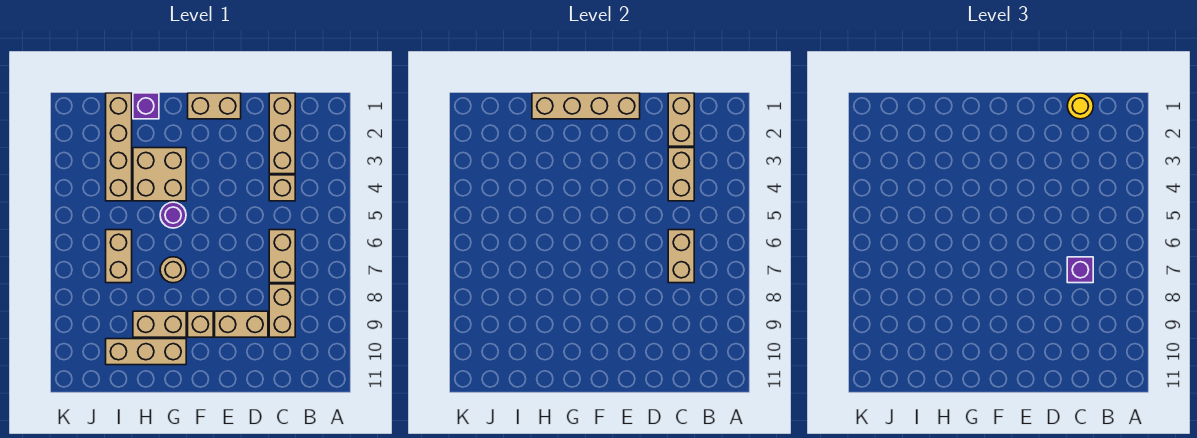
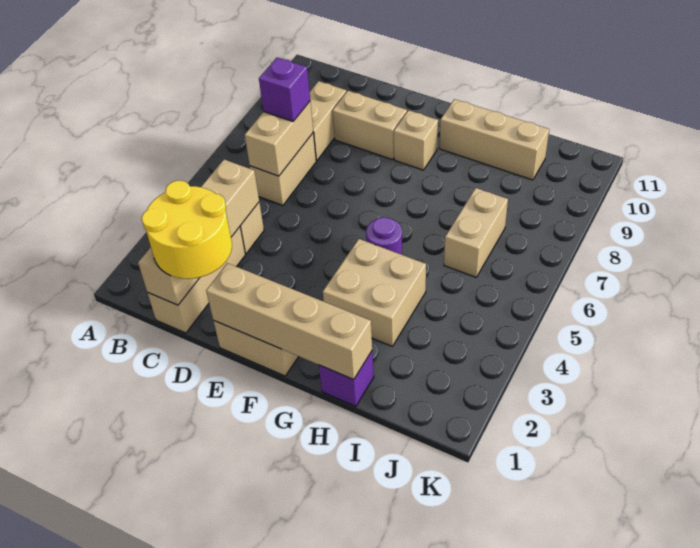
yellow round brick C1 level 3 -> yellow round brick C1:D2 level 3
tan round brick G7 level 1 -> none
tan brick G9:H9 level 1 -> none
tan brick I1:I4 level 1 -> none

